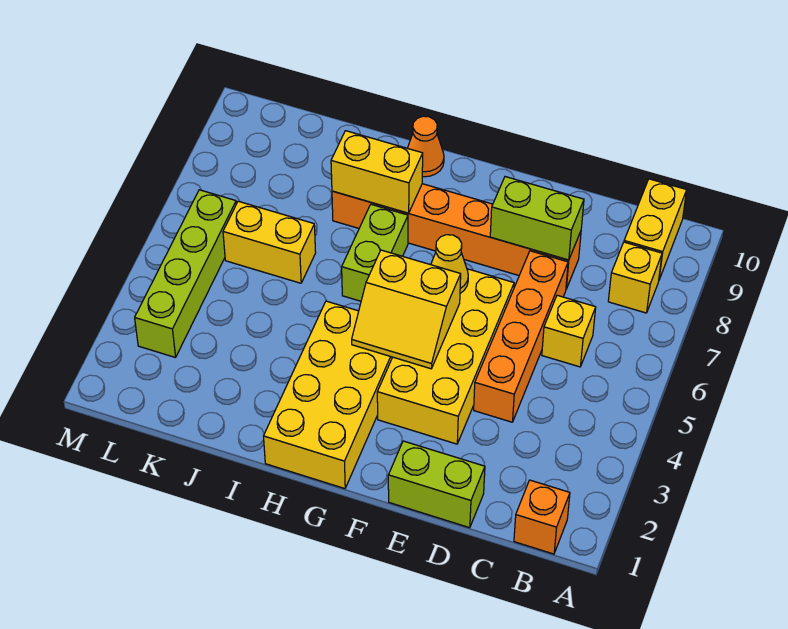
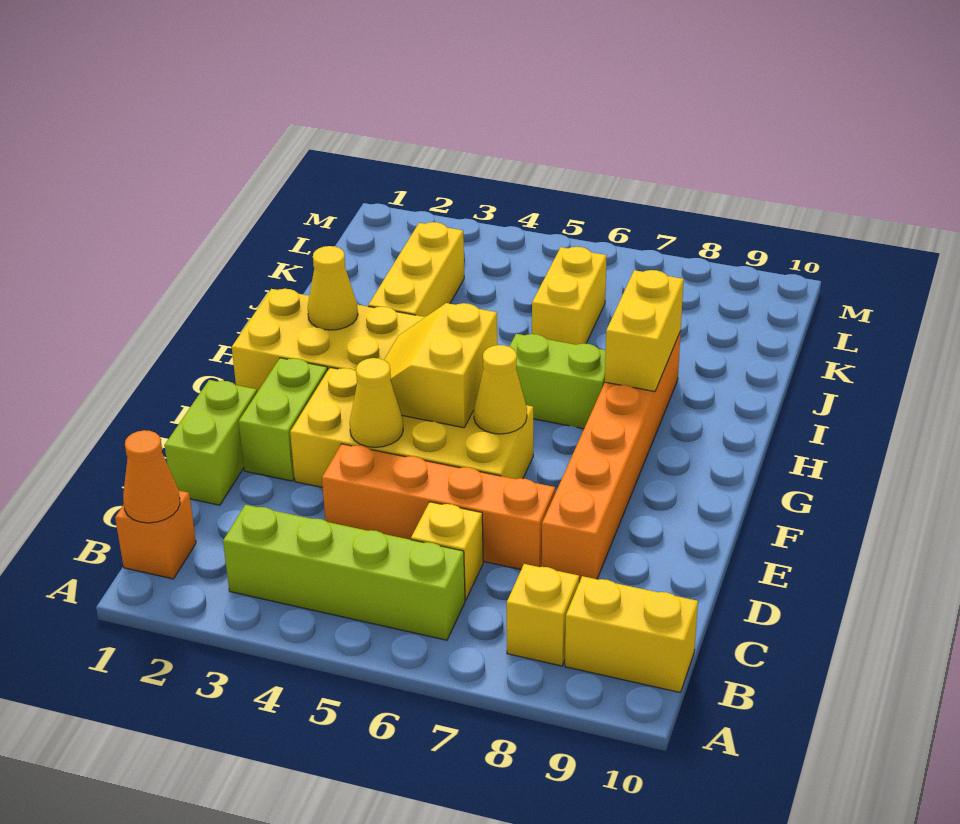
lime brick D8:E8 level 2 -> lime brick E2:F2 level 1
none -> yellow cone E4 level 2
none -> yellow cone H2 level 2
orange cone H10 level 1 -> orange cone B1 level 2
none -> yellow brick I3:K3 level 1
lime brick L3:L6 level 1 -> lime brick B3:B6 level 1

